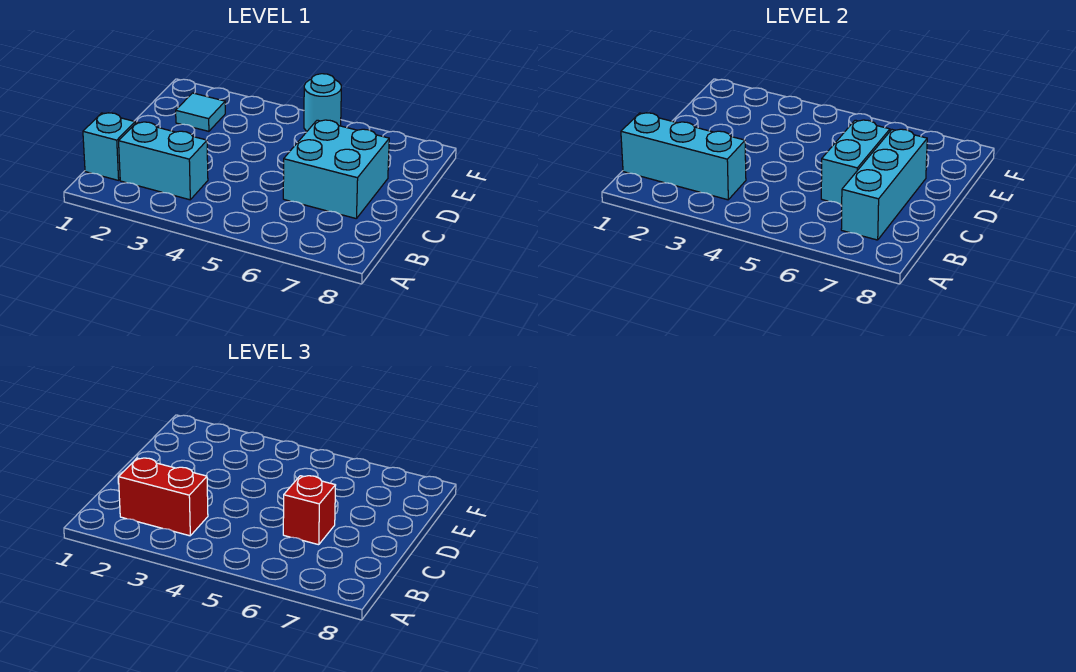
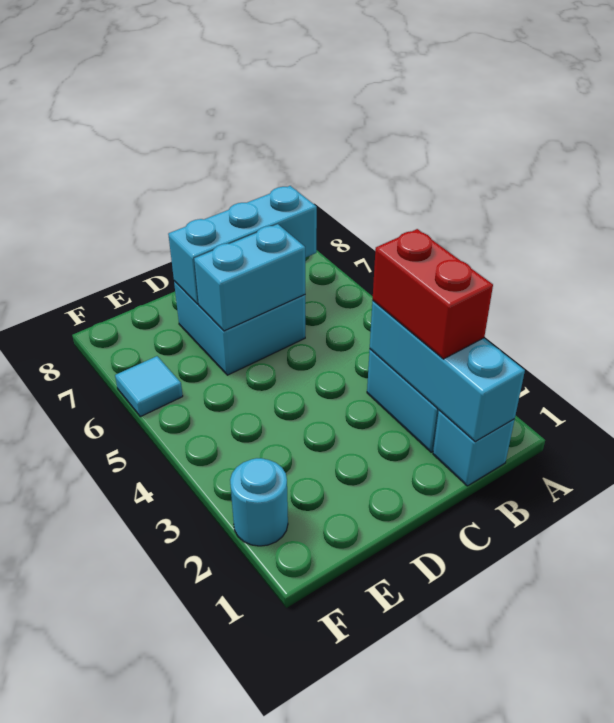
red brick C6 level 3 -> none
cyan tile E2 level 1 -> cyan tile F6 level 1
cyan round brick F5 level 1 -> cyan round brick F2 level 1

